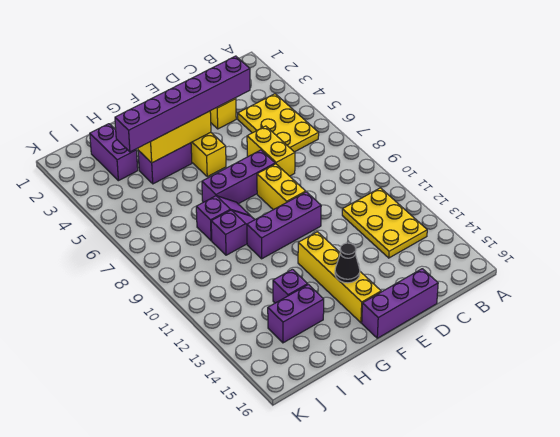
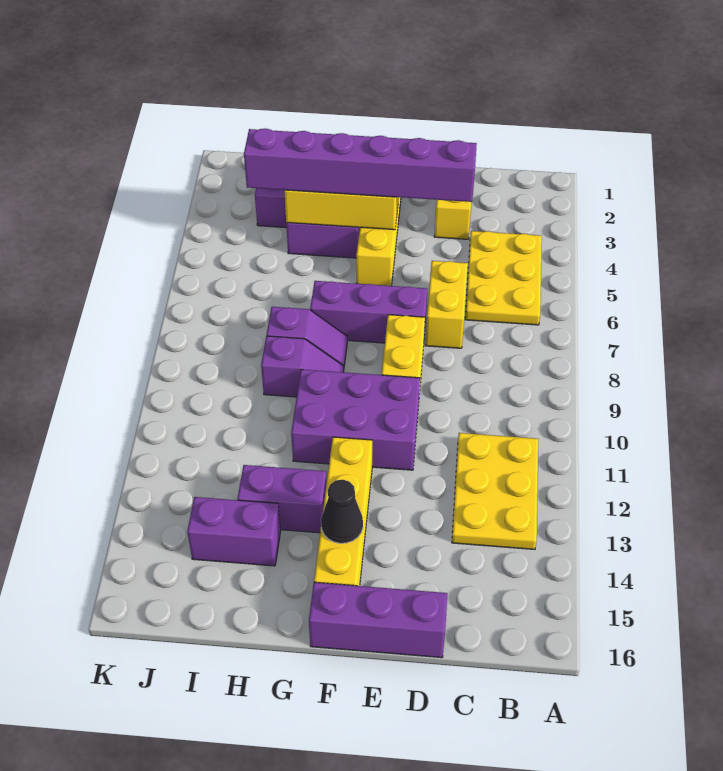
purple brick E10:G10 level 1 -> purple brick E10:G11 level 1
purple brick H13 level 1 -> purple brick G13:H13 level 1

